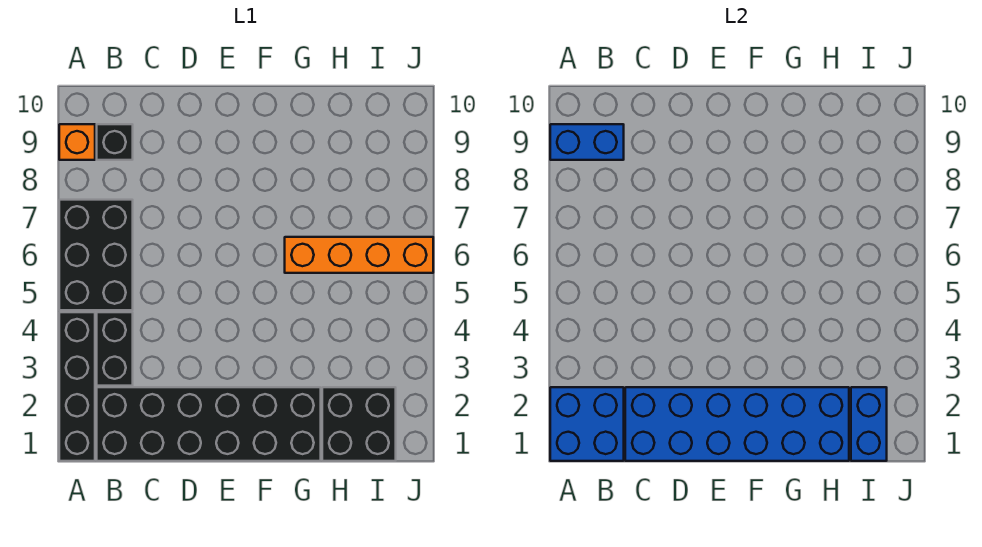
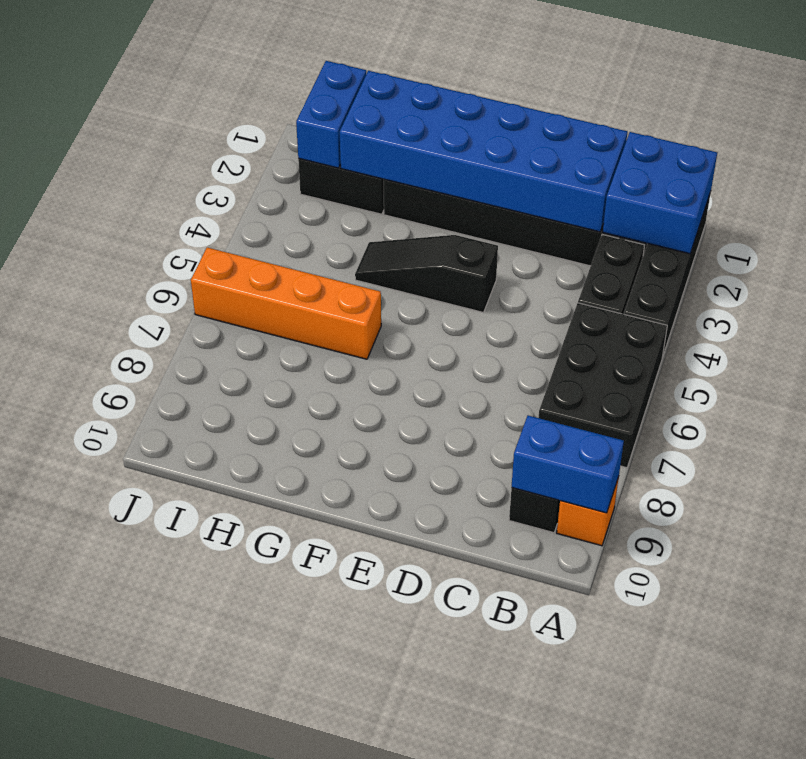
none -> black slope E4:G4 level 1 top E

